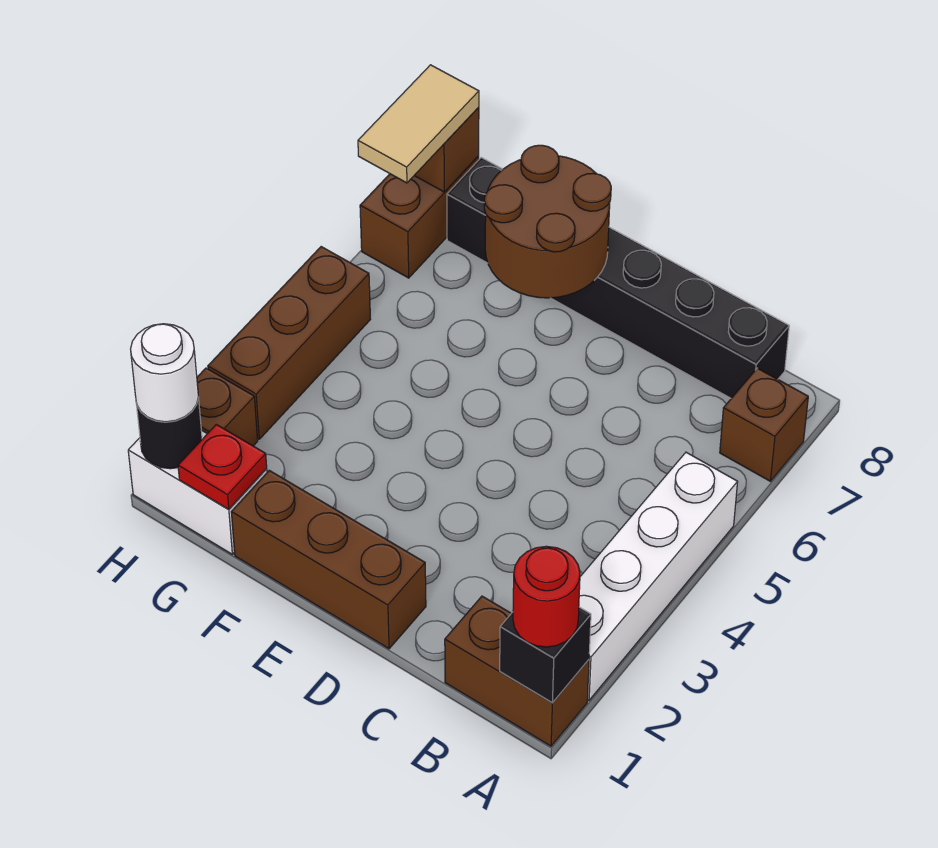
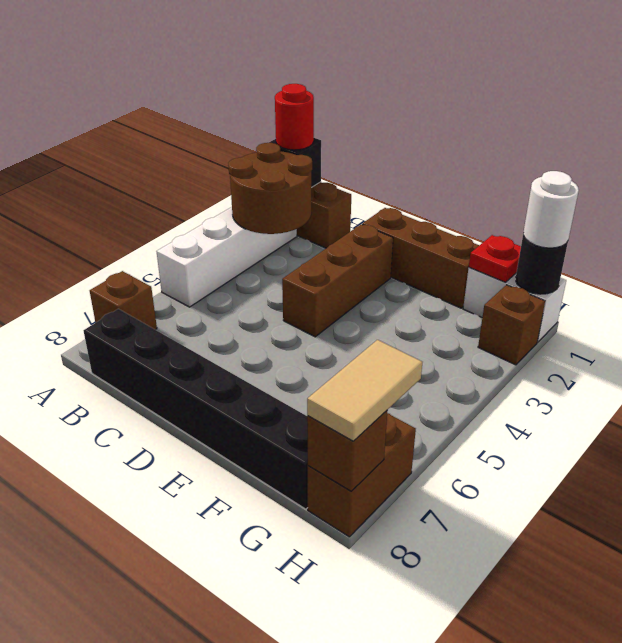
brown round brick E7:F8 level 2 -> brown round brick A2:B3 level 2
brown brick H3:H5 level 1 -> brown brick D2:D4 level 1

